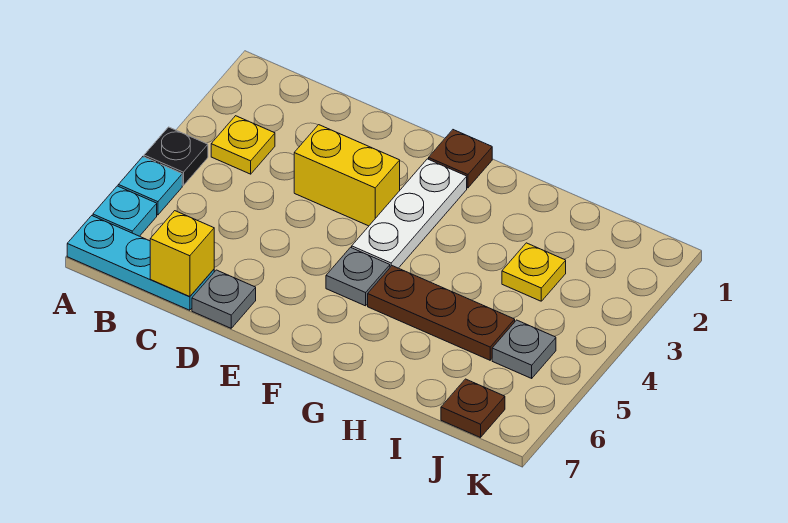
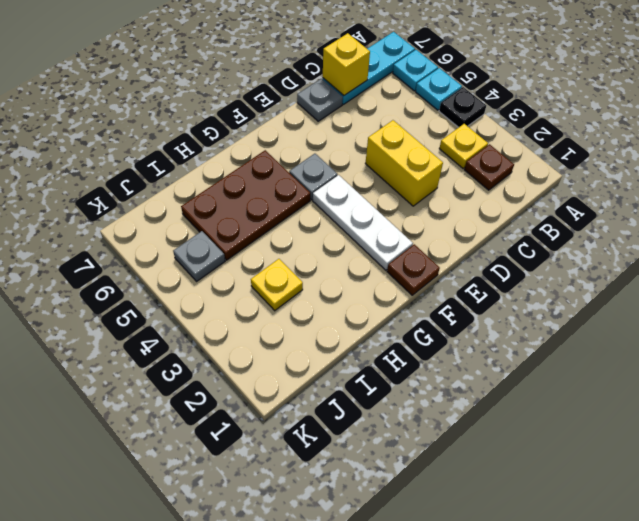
yellow brick D3:E3 level 1 -> yellow brick D3:D4 level 1
brown plate G5:I5 level 1 -> brown plate G5:I6 level 1
brown plate J7 level 1 -> brown plate B2 level 1

